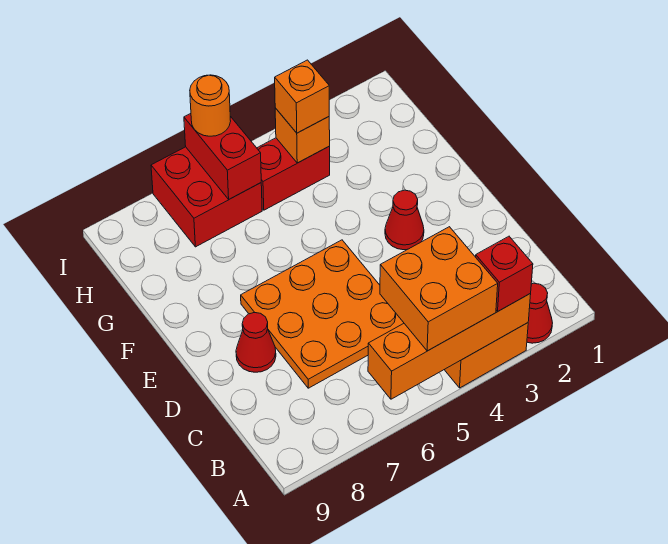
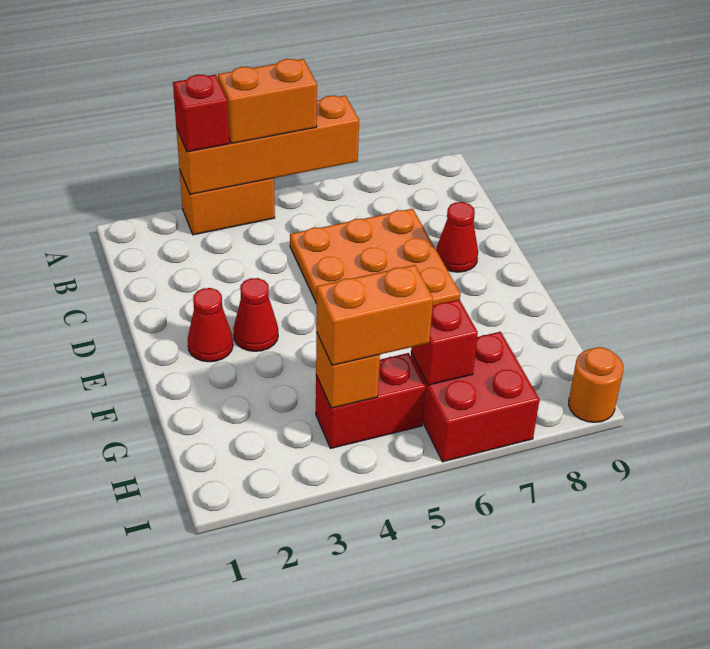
red cone A2 level 1 -> red cone E2 level 1
orange brick A4:B5 level 3 -> orange brick A4:A5 level 3
orange brick H4 level 3 -> orange brick H4:H5 level 3
red brick H6:I6 level 2 -> red brick H6 level 2
orange round brick I6 level 3 -> orange round brick I9 level 1

